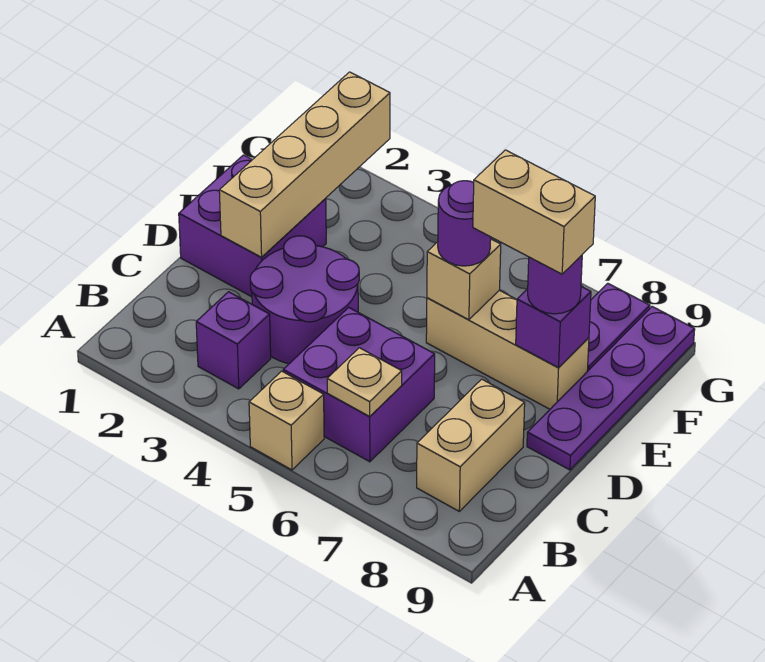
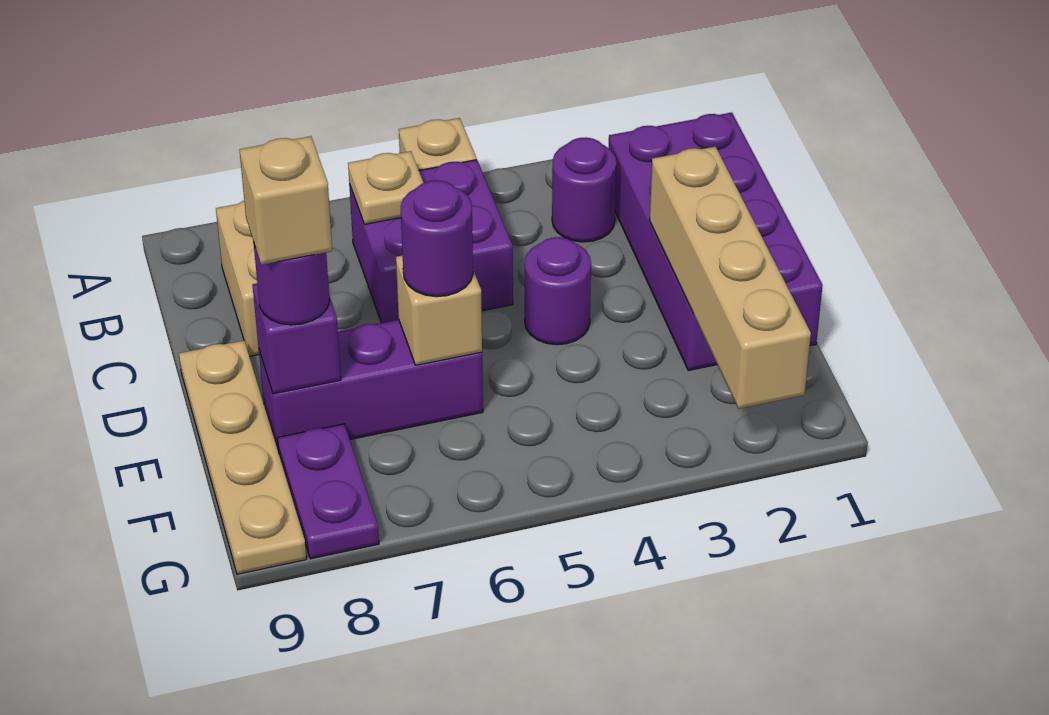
purple brick B3 level 1 -> purple round brick B3 level 1
purple round brick C3:D4 level 1 -> purple round brick D4 level 1
purple brick D1:E2 level 1 -> purple brick B1:E2 level 1
purple plate D9:G9 level 1 -> tan plate D9:G9 level 1
tan brick E6:E8 level 1 -> purple brick E6:E8 level 1
tan brick E7:E8 level 4 -> tan brick E8 level 4

